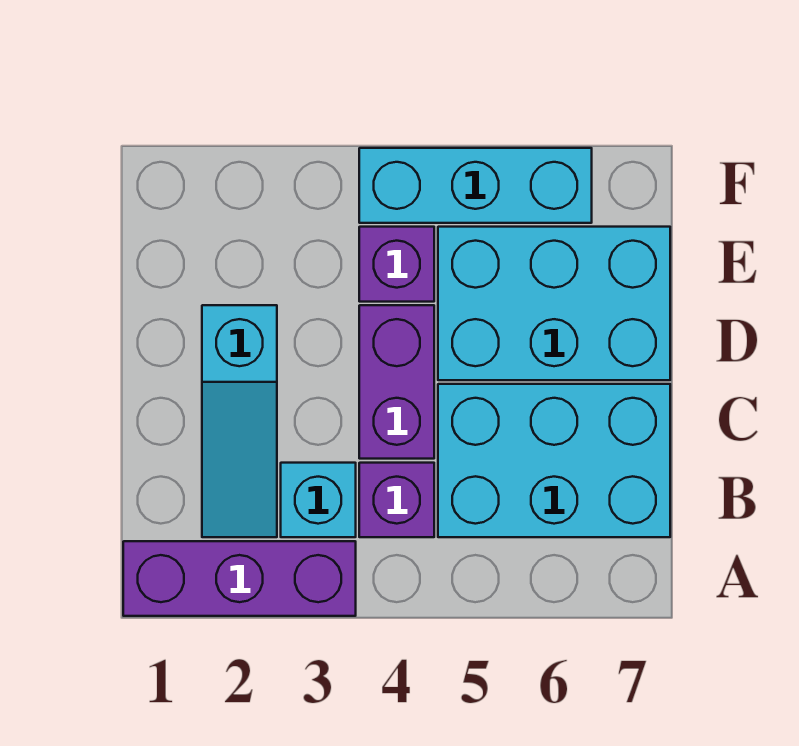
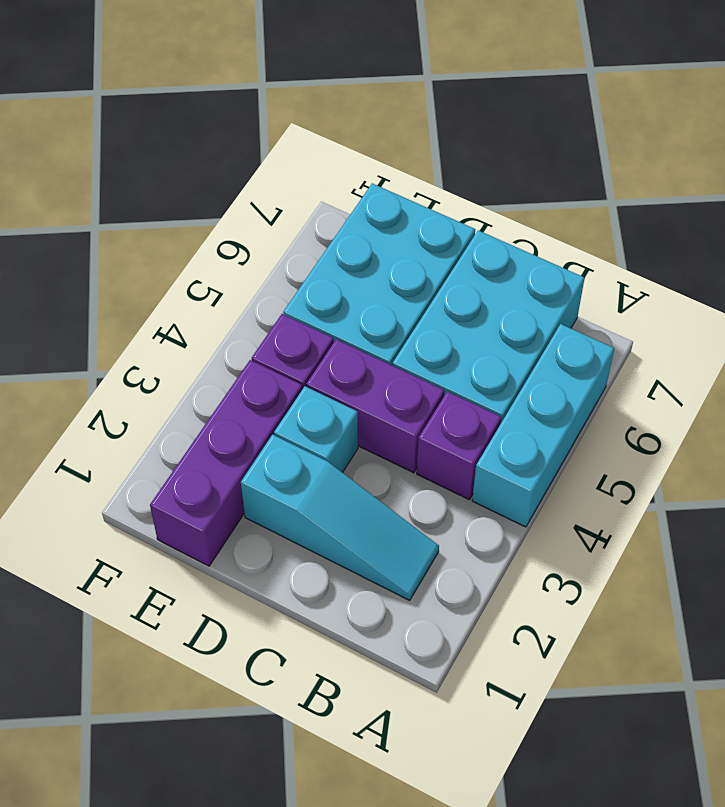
purple brick A1:A3 level 1 -> purple brick E1:E3 level 1
cyan brick B3 level 1 -> cyan brick D3 level 1
cyan brick F4:F6 level 1 -> cyan brick A4:A6 level 1

